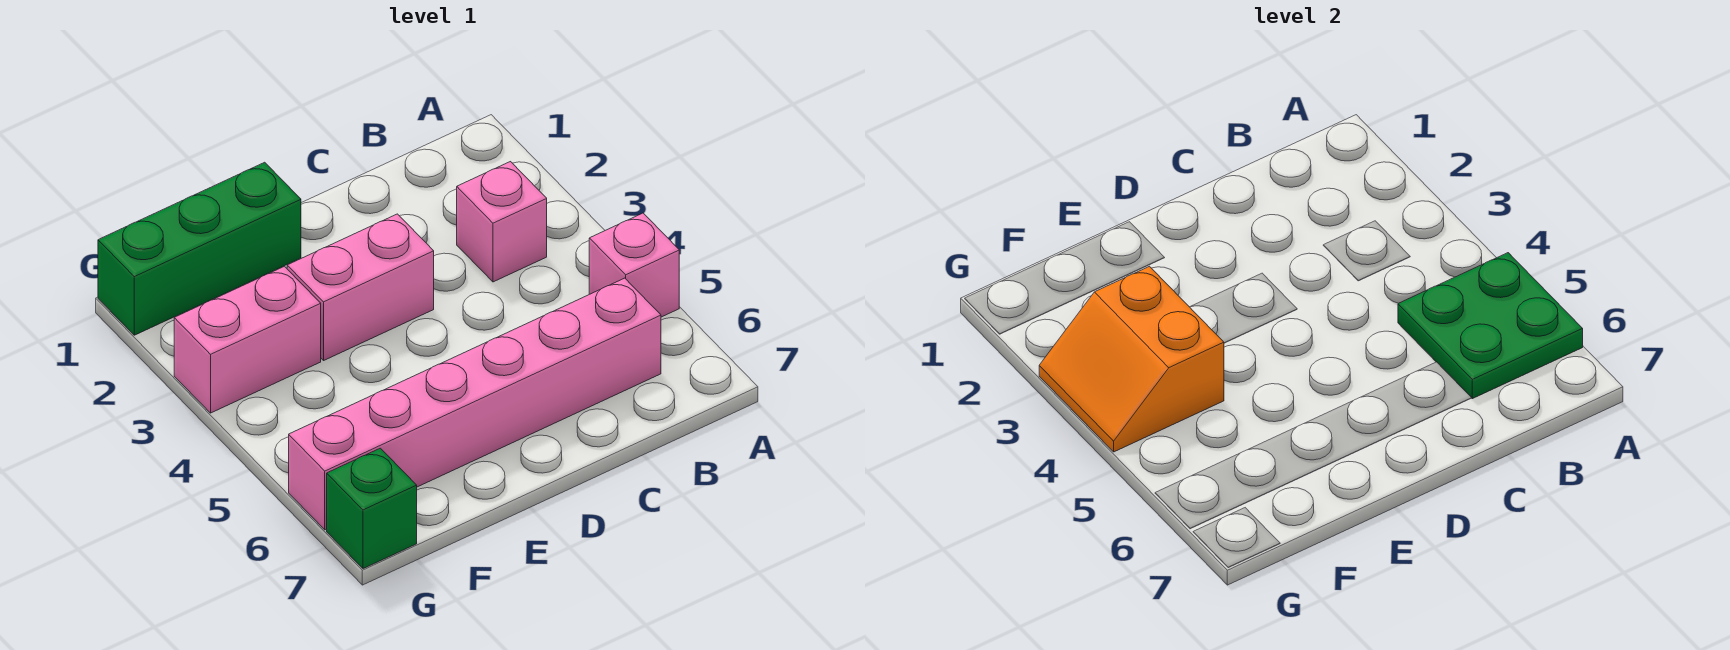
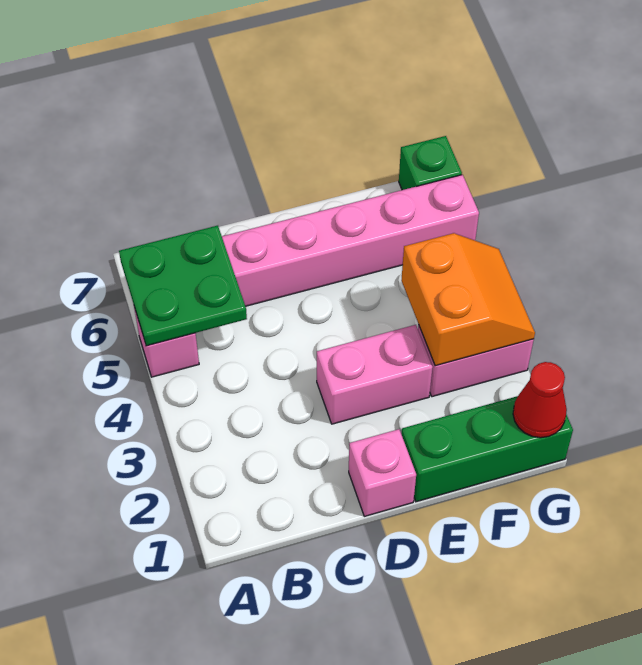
pink brick B3 level 1 -> pink brick D1 level 1
none -> red cone G1 level 2

